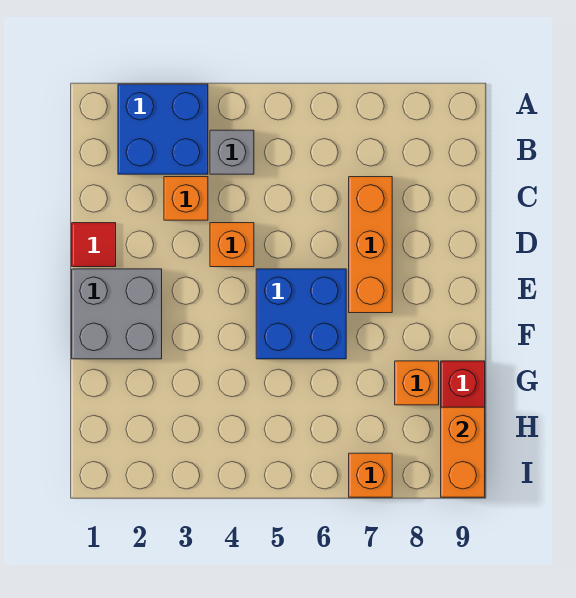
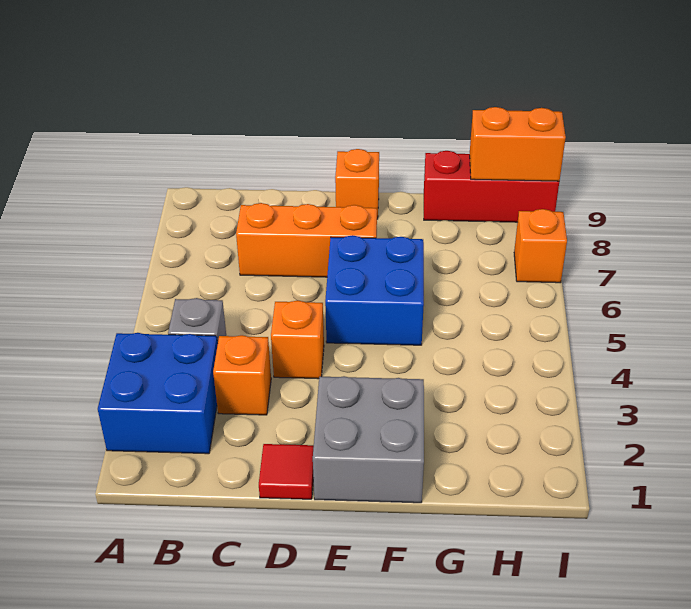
orange brick G8 level 1 -> orange brick E9 level 1

